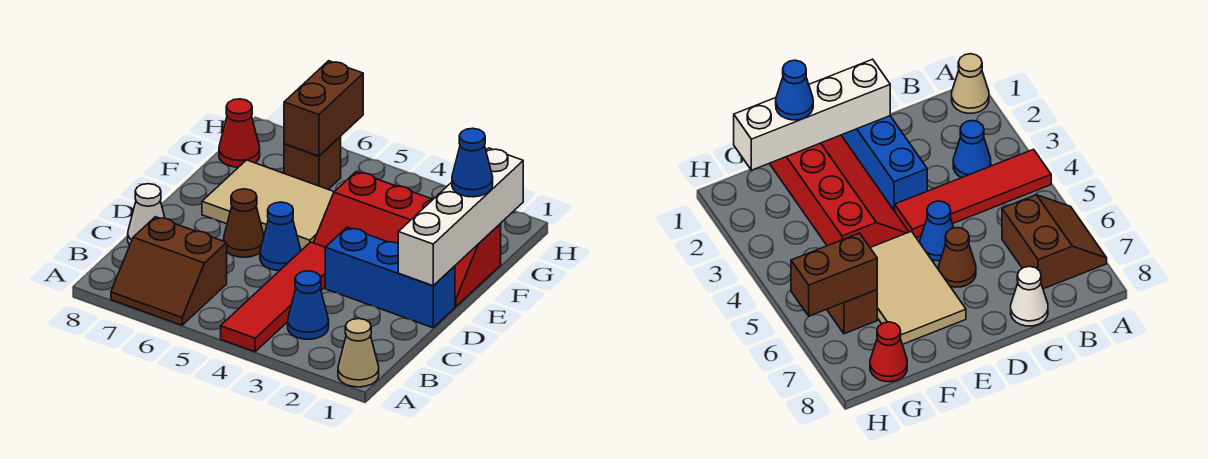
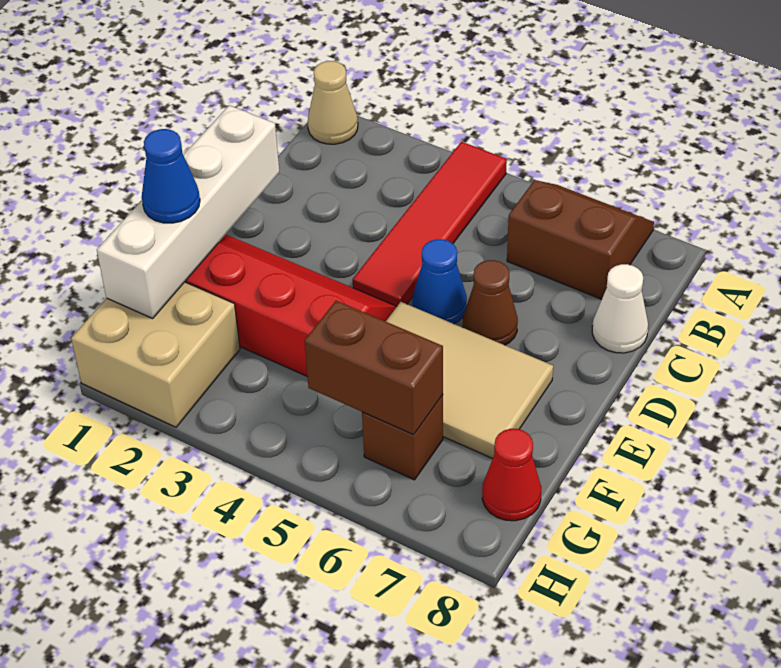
blue cone B3 level 1 -> none
blue brick D1:D3 level 1 -> none
none -> tan brick G1:H2 level 1
brown brick G6:H6 level 2 -> brown brick G5:G6 level 2

